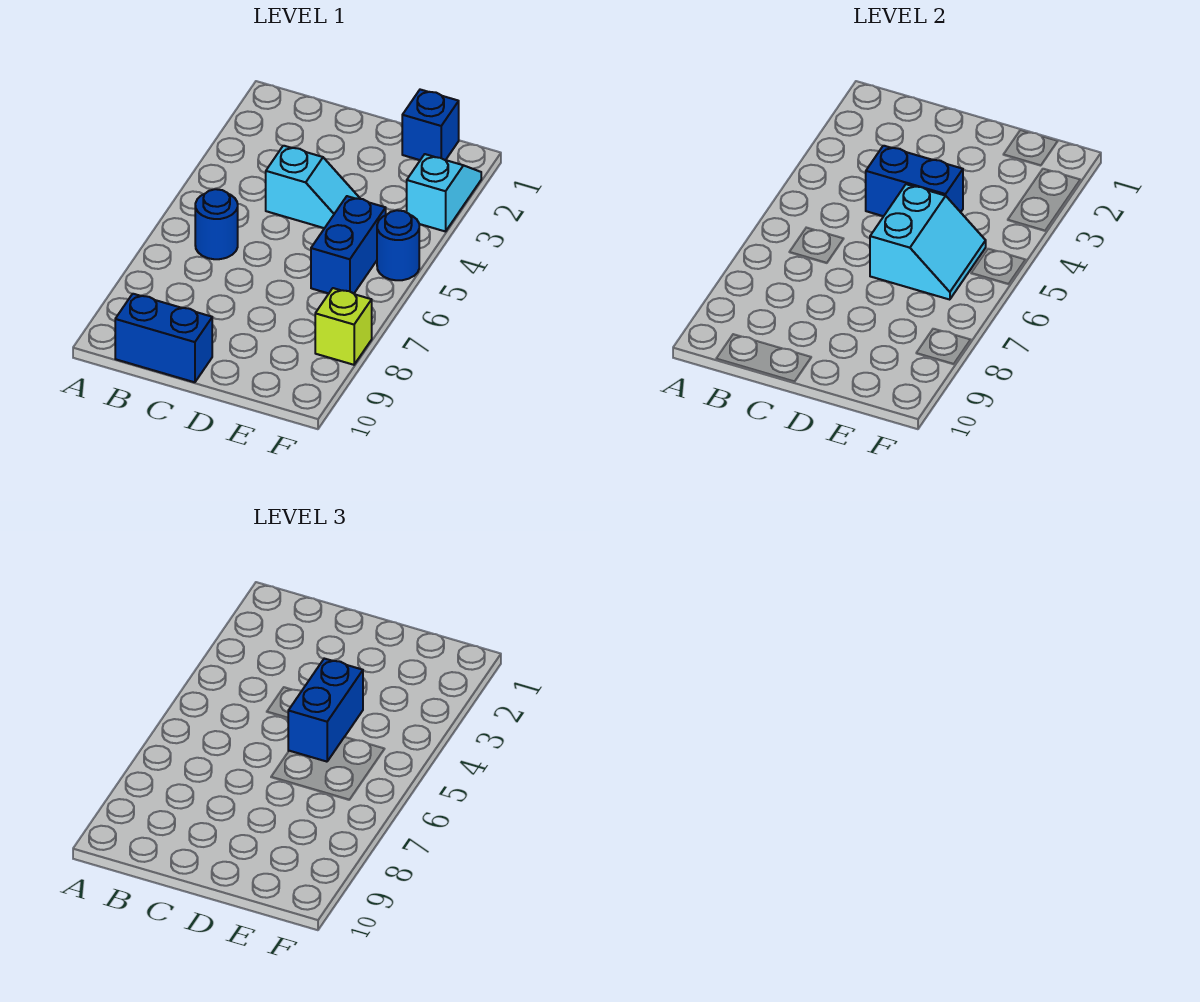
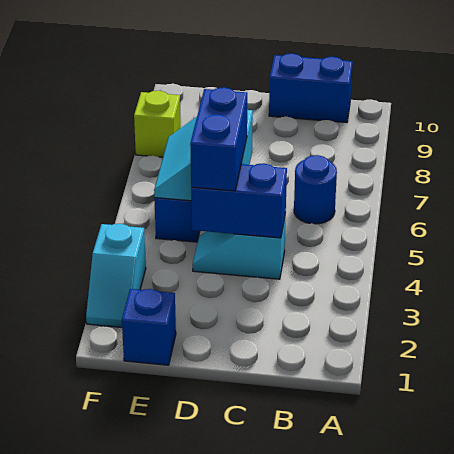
blue round brick F5 level 1 -> none

